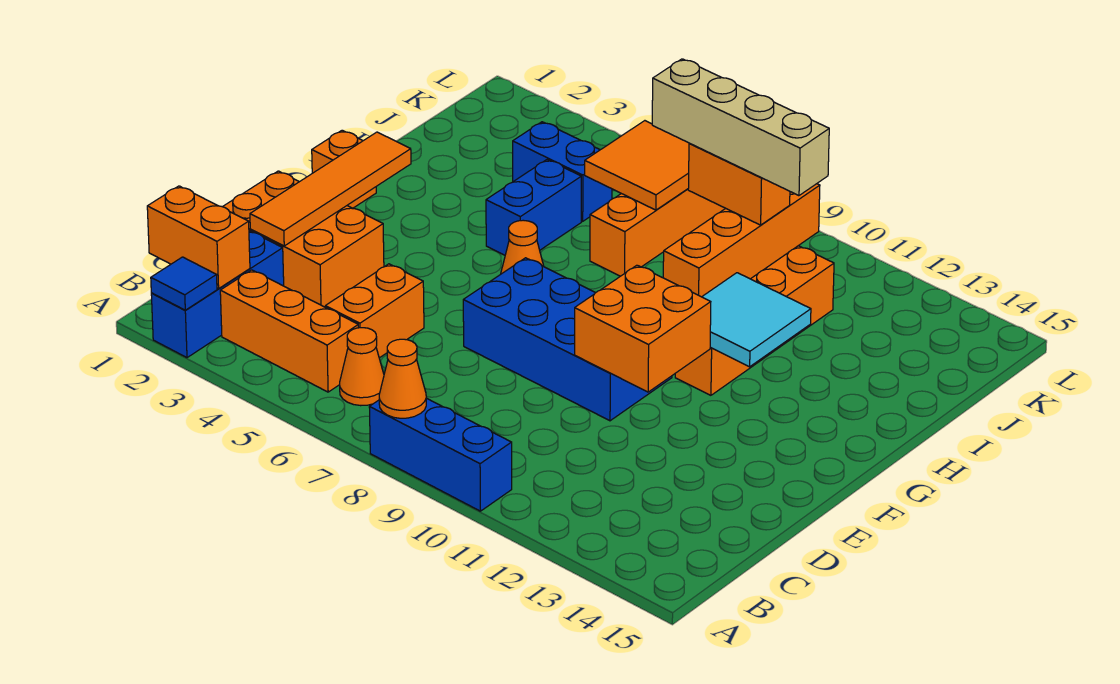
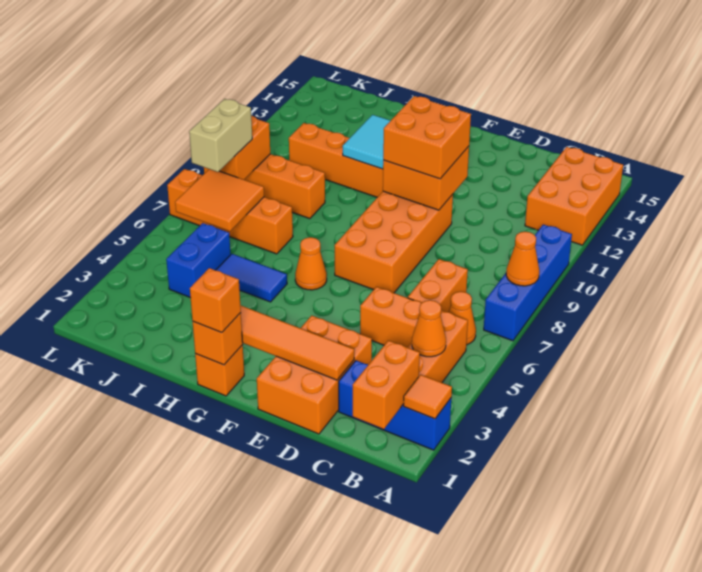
blue tile A2 level 2 -> orange tile A2 level 2
blue brick A8:A10 level 1 -> blue brick A7:A10 level 1
none -> orange brick A12:B14 level 1
none -> orange cone B4 level 2
none -> orange brick C6:C7 level 1
blue brick E7:F10 level 1 -> orange brick E7:F10 level 1
none -> orange brick E10:F11 level 3
none -> orange brick G1 level 2
none -> orange brick G1 level 3
blue brick H5:I5 level 1 -> blue tile H5:I5 level 1
tan brick K7:K10 level 3 -> tan brick K7:K8 level 3

